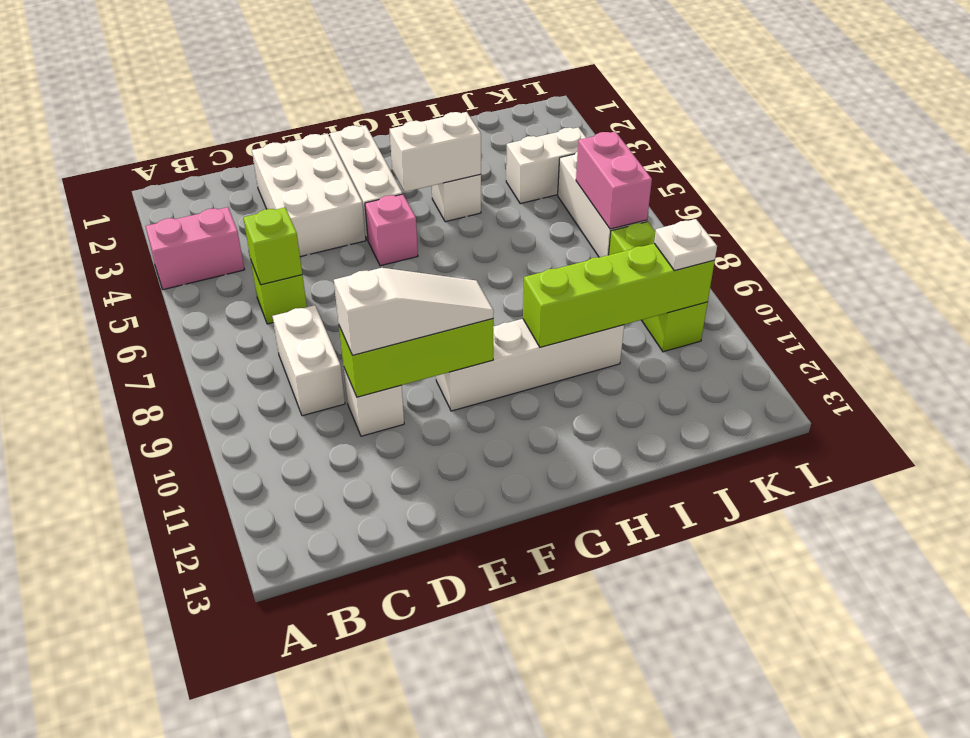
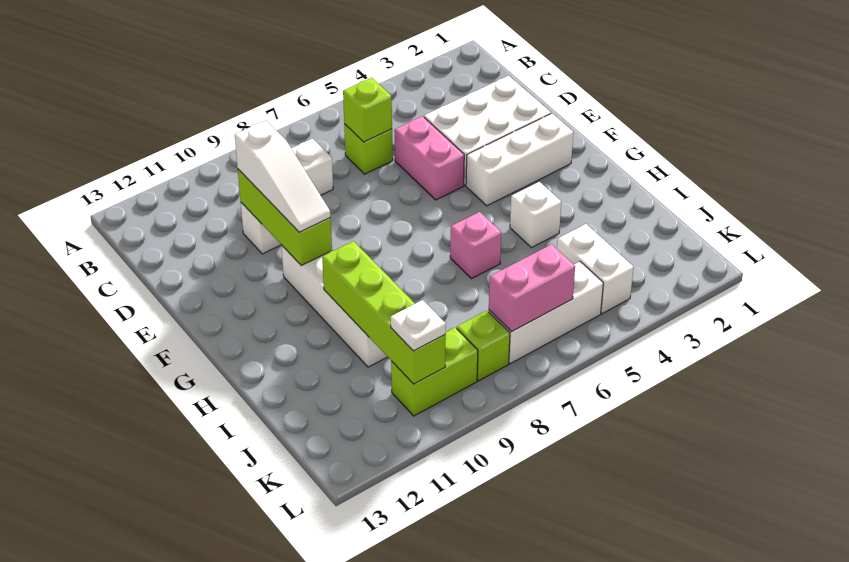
pink brick A4:B4 level 1 -> pink brick D5:E5 level 1
pink brick F5 level 1 -> pink brick H6 level 1
white brick G4:H4 level 2 -> none

